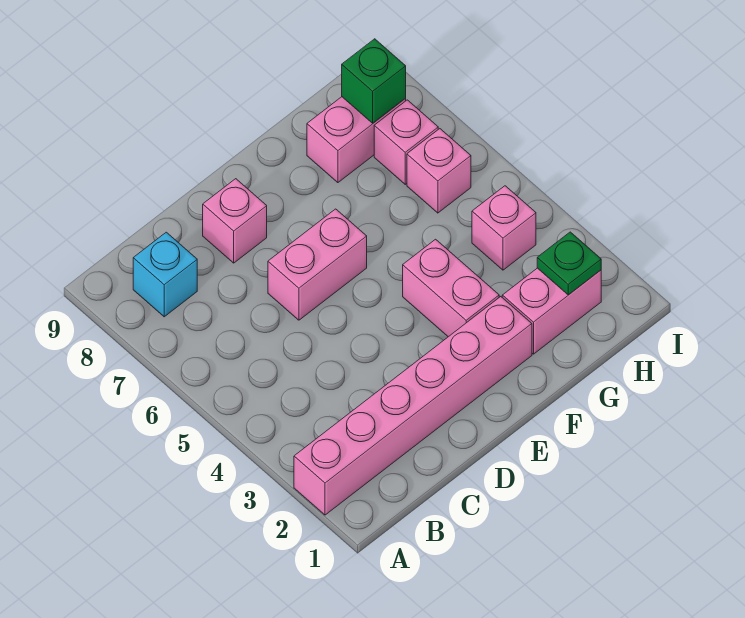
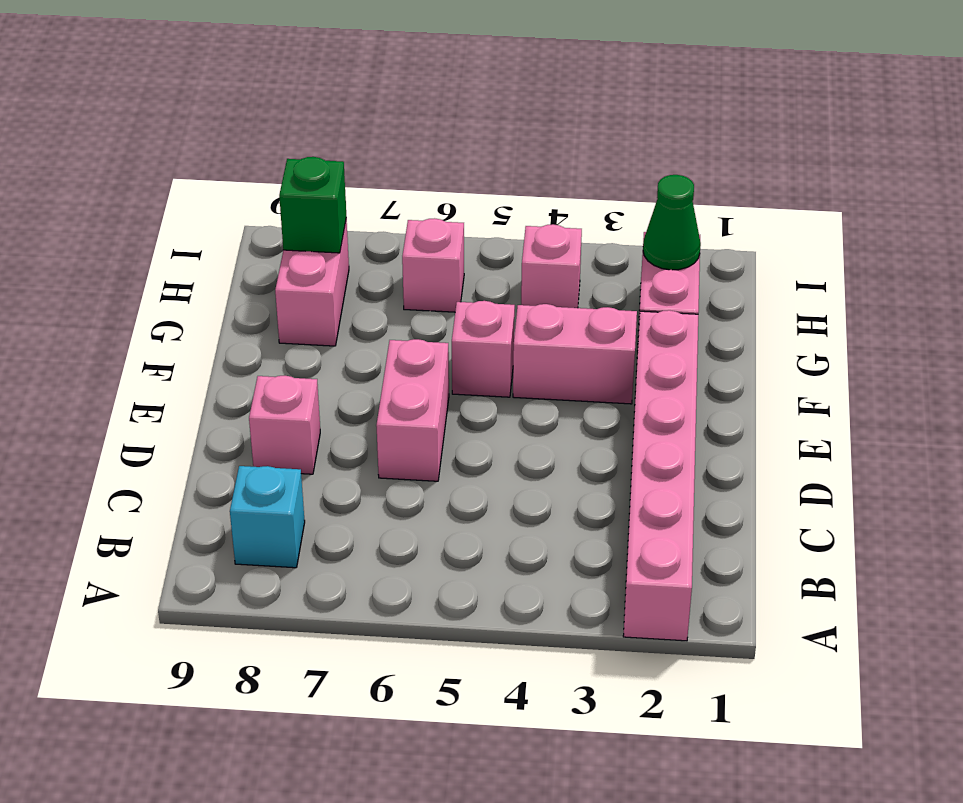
green plate H2 level 2 -> green cone H2 level 2
pink brick H7 level 1 -> pink brick F5 level 1

